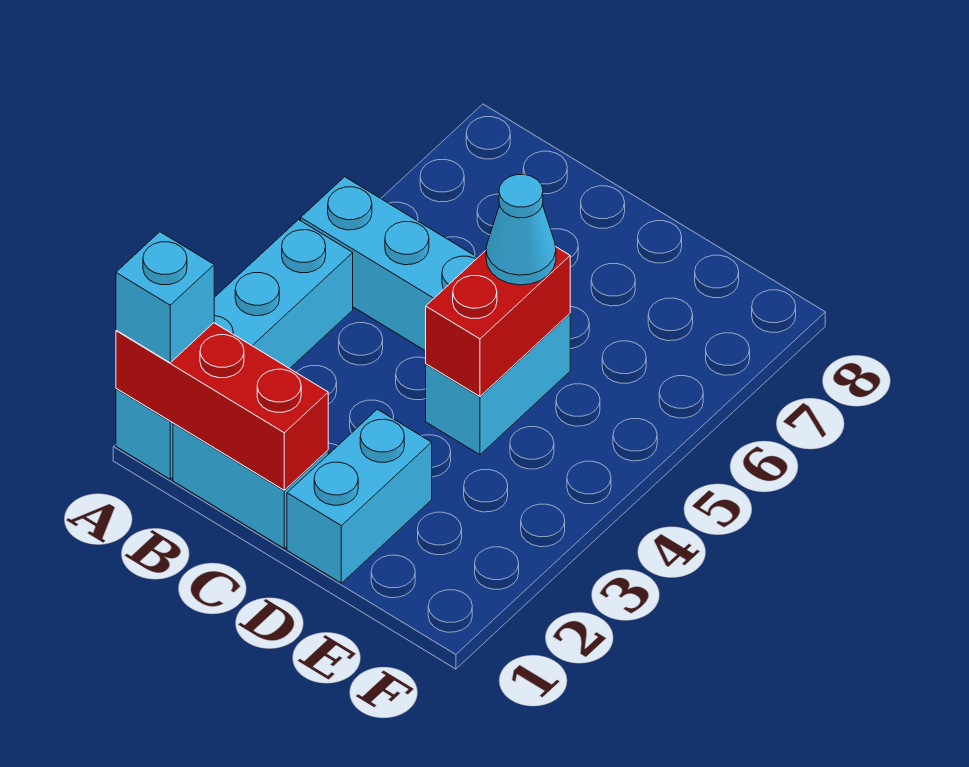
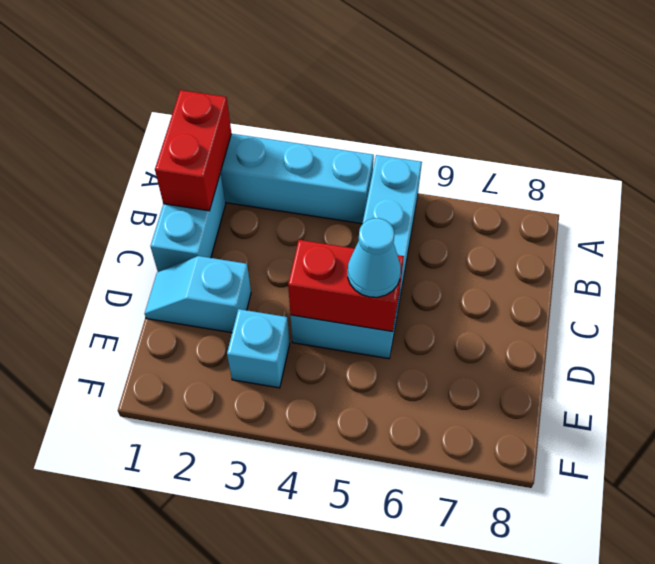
red brick A1:C1 level 2 -> red brick A1:B1 level 2
cyan brick A1 level 3 -> cyan brick E3 level 1
cyan brick D1:D2 level 1 -> cyan slope D1:D2 level 1 top 2

